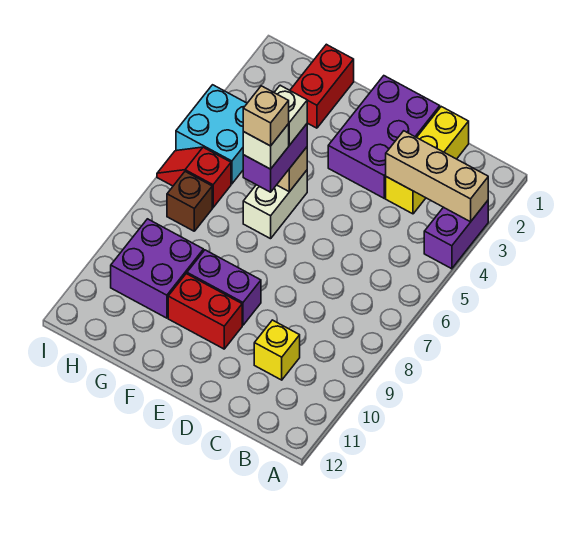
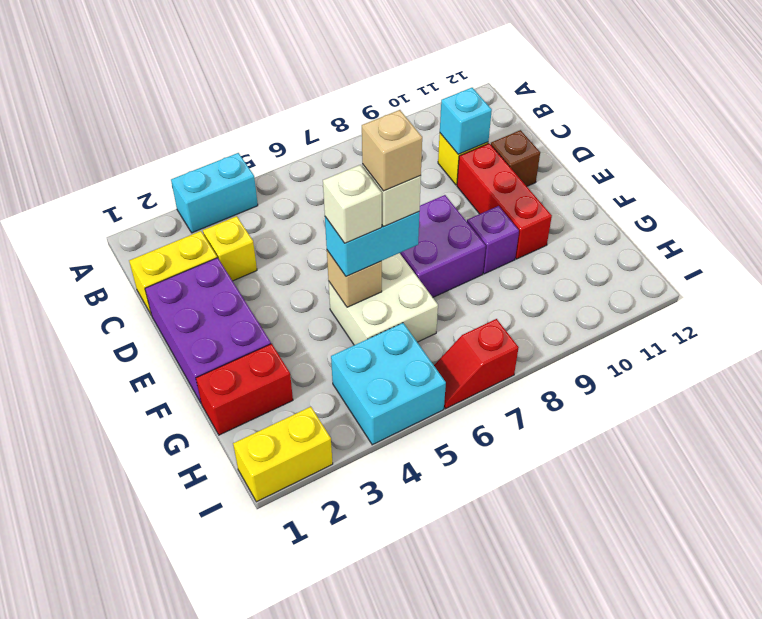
purple brick A3:A4 level 1 -> cyan brick A3:A4 level 1
tan brick A3:C3 level 2 -> none
none -> cyan brick C10 level 2
purple brick D1:E3 level 1 -> purple brick D1:F2 level 1
purple brick E9:F9 level 1 -> purple brick F9 level 1
red brick E10:F10 level 1 -> red brick D10:F10 level 1
white brick F5:F6 level 1 -> white brick F5:G6 level 1
purple brick F5:F6 level 3 -> cyan brick F5:F6 level 3
purple brick G9:H10 level 1 -> purple brick E7:F8 level 1
red slope H6:I6 level 1 top H -> red slope I6:I7 level 1 top 7
brown brick H7 level 1 -> brown brick D11 level 1
none -> yellow brick I1:I2 level 1

